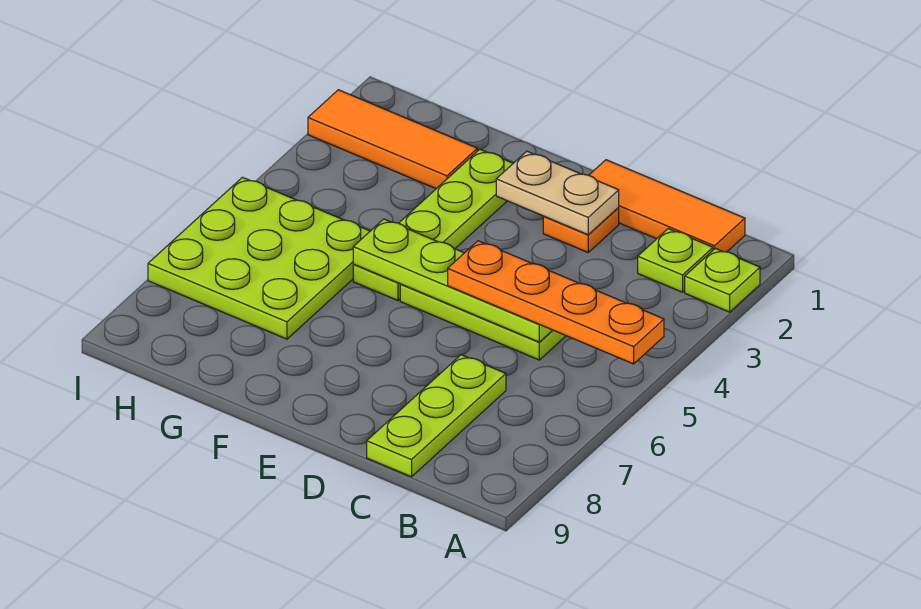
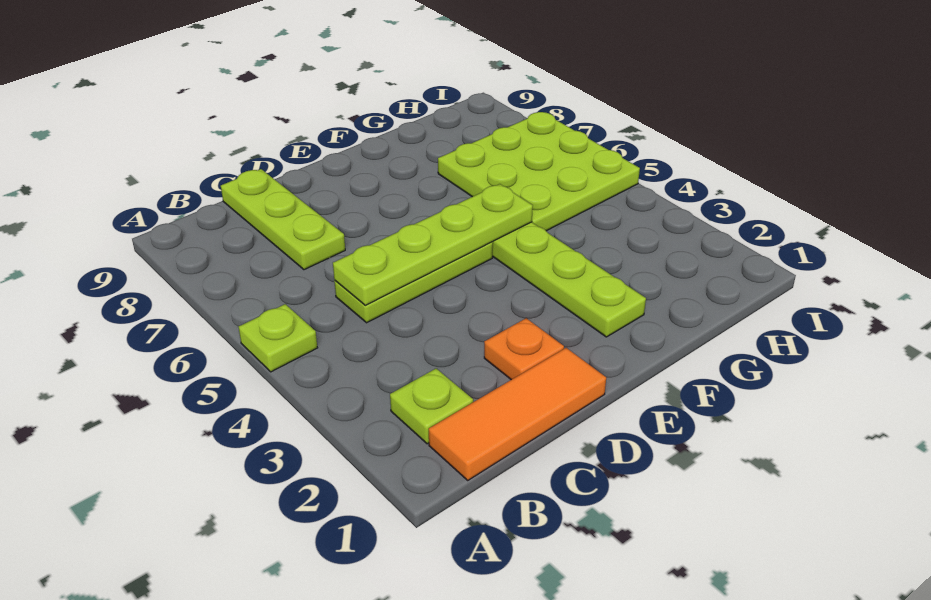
lime plate A2 level 1 -> lime plate A5 level 1
orange plate A5:D5 level 3 -> none
tan plate D2:E2 level 2 -> none
orange tile G2:I2 level 1 -> none

